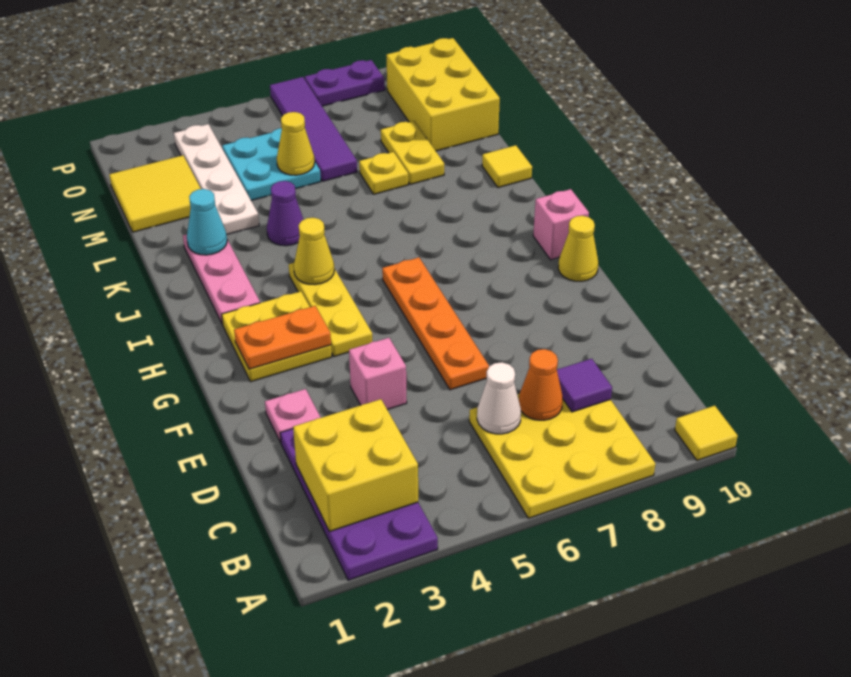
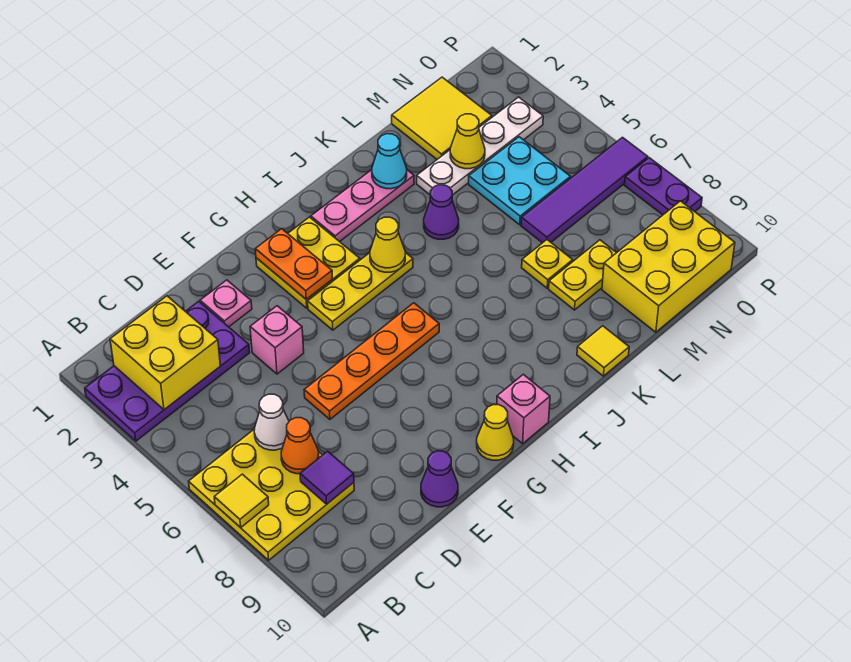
yellow tile A10 level 1 -> yellow tile A7 level 2
none -> purple cone E10 level 1
yellow cone M5 level 2 -> yellow cone M3 level 2

